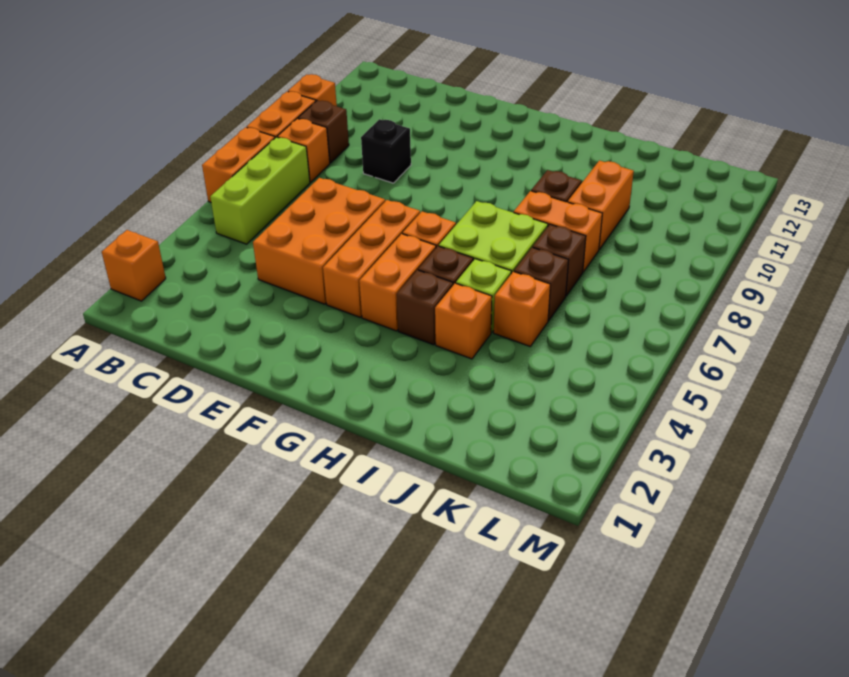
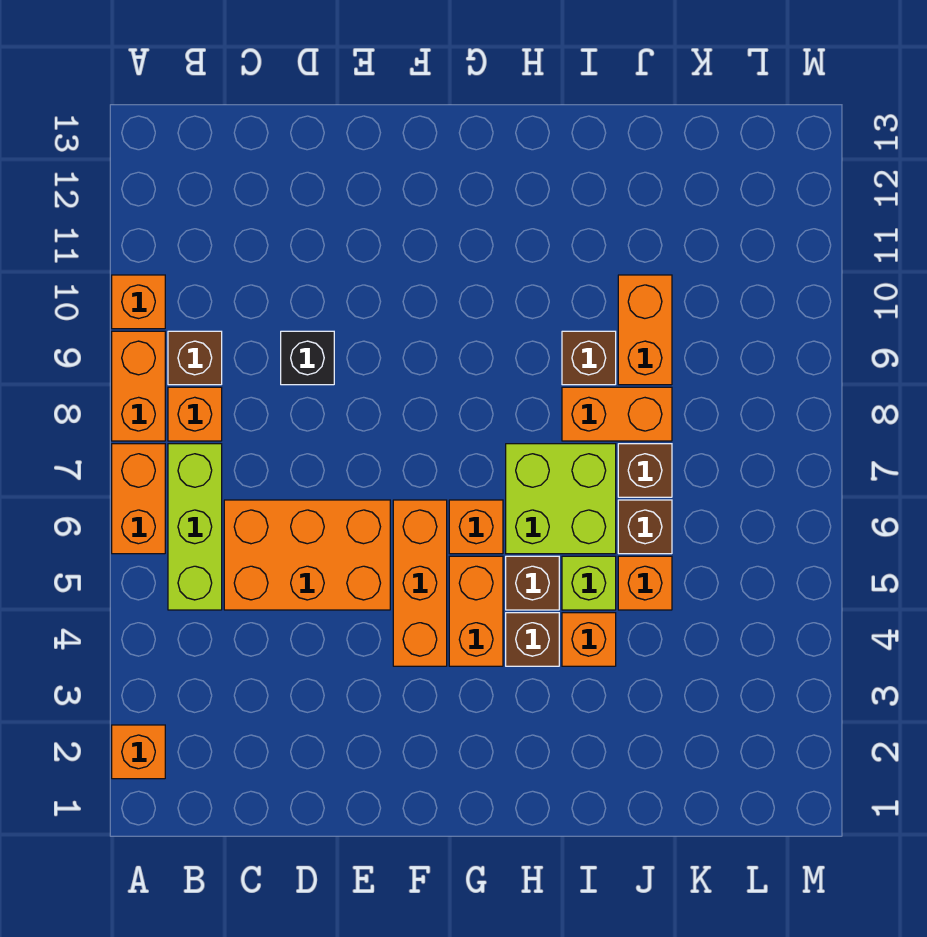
orange brick D4:E6 level 1 -> orange brick C5:E6 level 1

